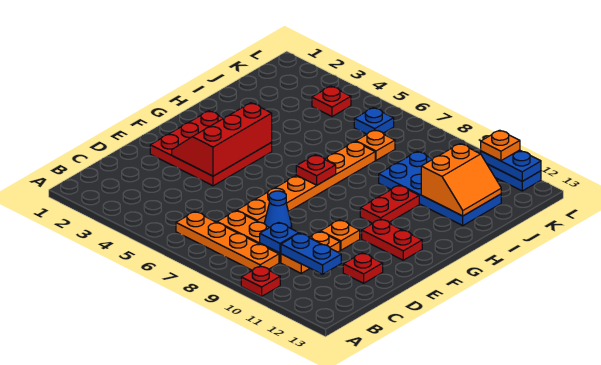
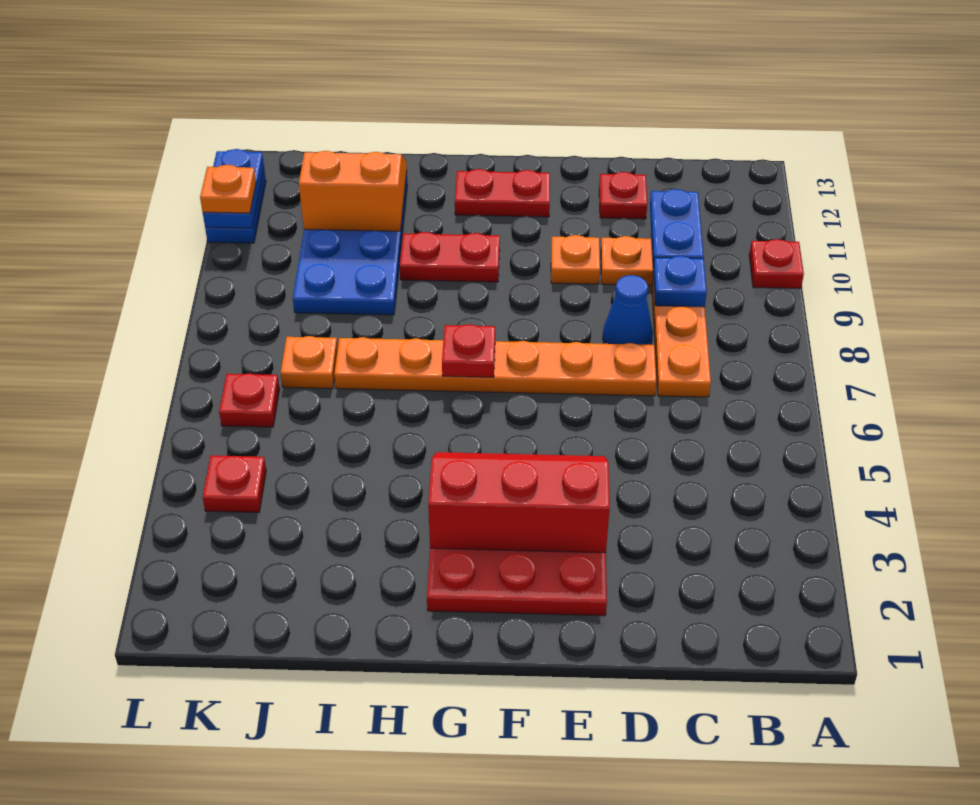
orange plate B6:B9 level 1 -> none
red slope E3:G4 level 2 top 4 -> red slope E3:G4 level 2 top 3
red plate F11:F12 level 1 -> red plate F12:G12 level 1
blue plate K6 level 1 -> red plate K6 level 1

